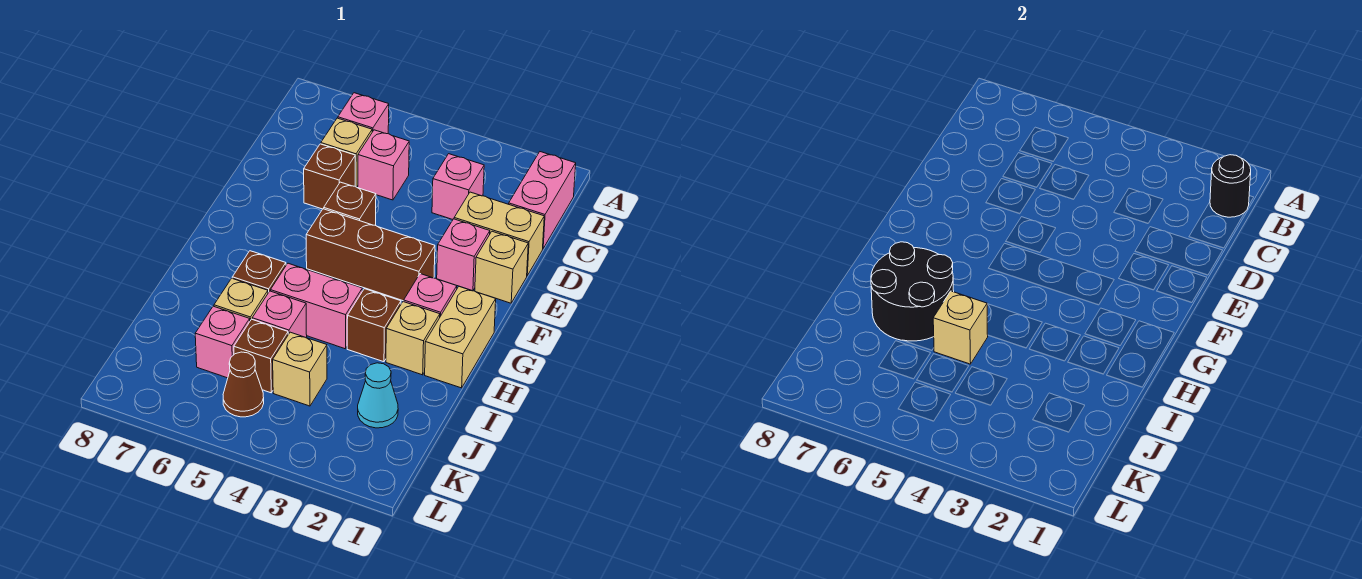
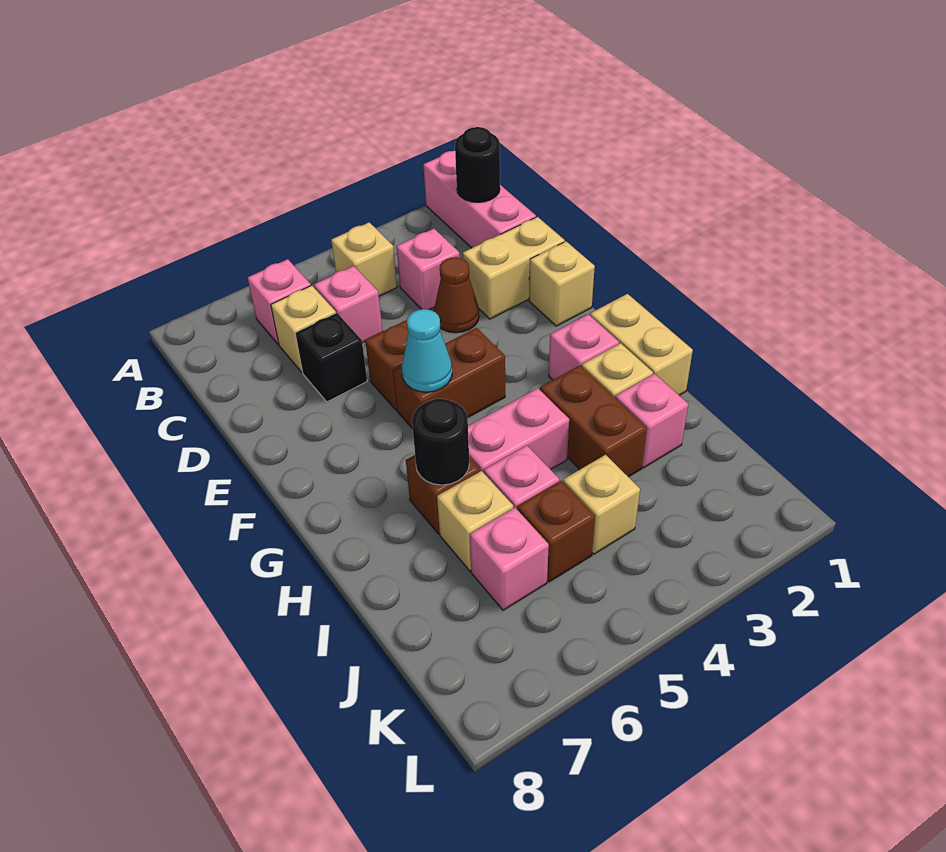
pink brick B1:C1 level 1 -> pink brick A1:C1 level 1
brown brick D6 level 1 -> black brick D6 level 1
pink brick E2 level 1 -> pink brick I2 level 1
brown brick F3:F5 level 1 -> brown brick F4:F5 level 1
brown brick H3 level 1 -> brown brick H3:I3 level 1
black round brick H6:I7 level 2 -> black round brick H6 level 2
tan brick I5 level 2 -> tan brick B4 level 1
cyan cone J2 level 1 -> cyan cone F5 level 2
brown cone K5 level 1 -> brown cone D3 level 1

